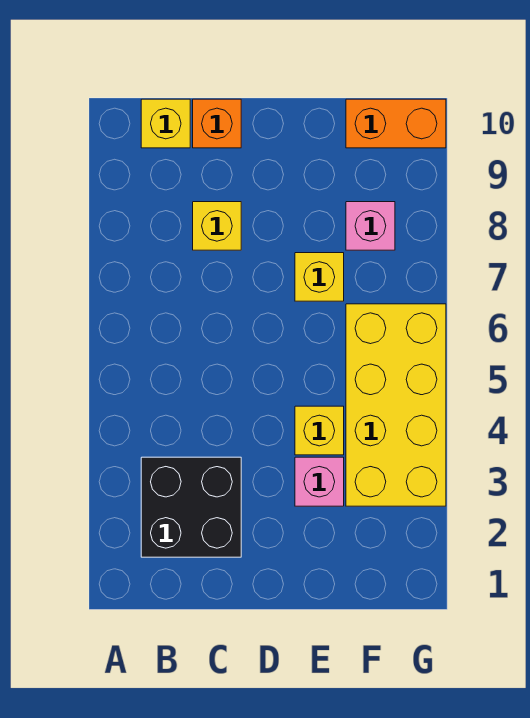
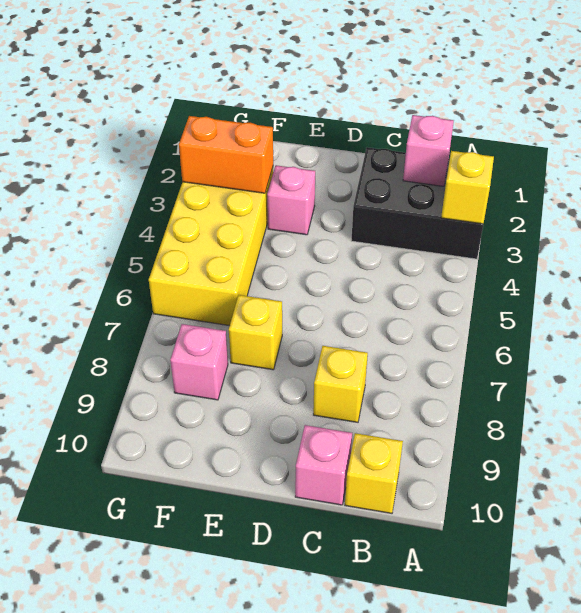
black brick B2:C3 level 1 -> black brick A2:C3 level 1
none -> pink brick B2 level 2
orange brick C10 level 1 -> pink brick C10 level 1
yellow brick E4 level 1 -> yellow brick A3 level 2
orange brick F10:G10 level 1 -> orange brick F3:G3 level 2

